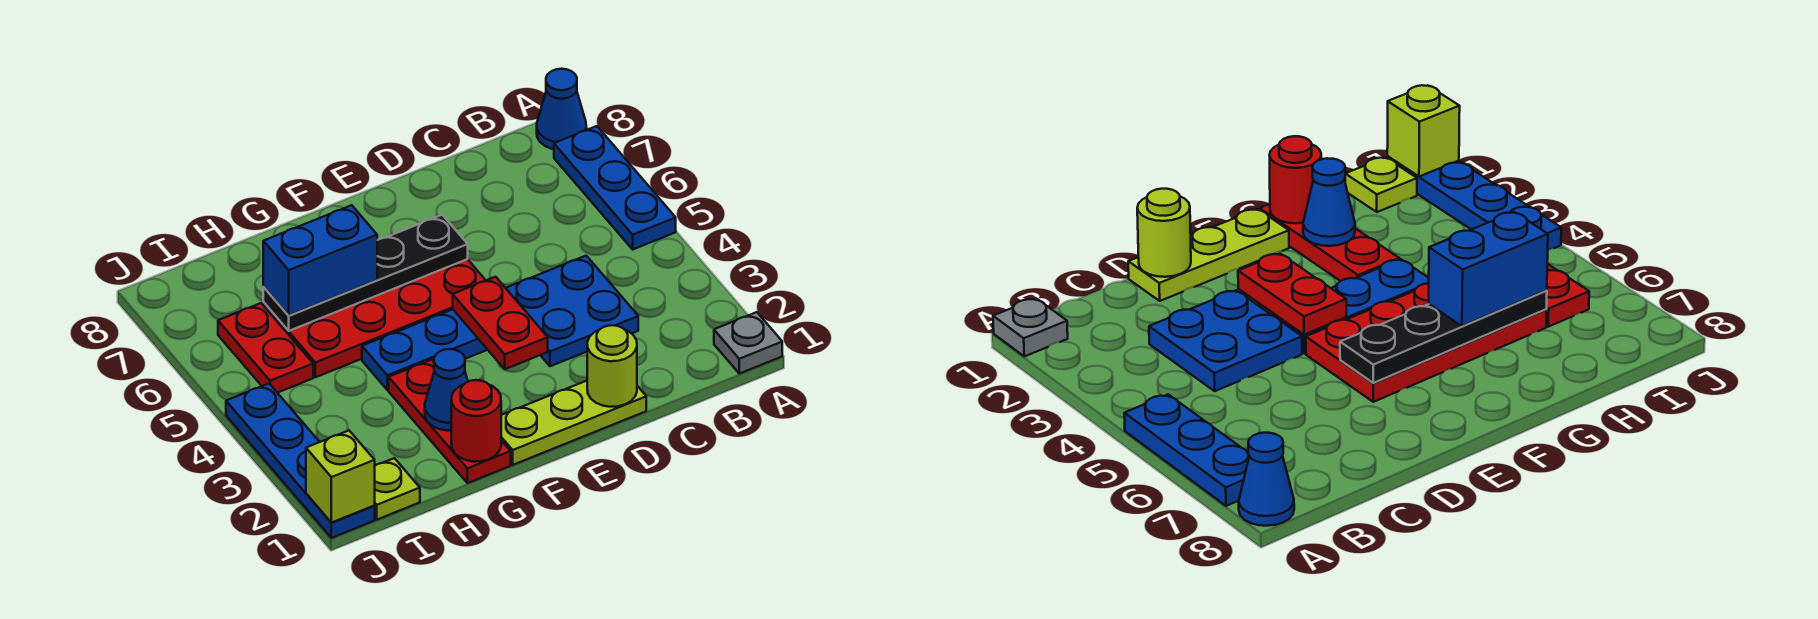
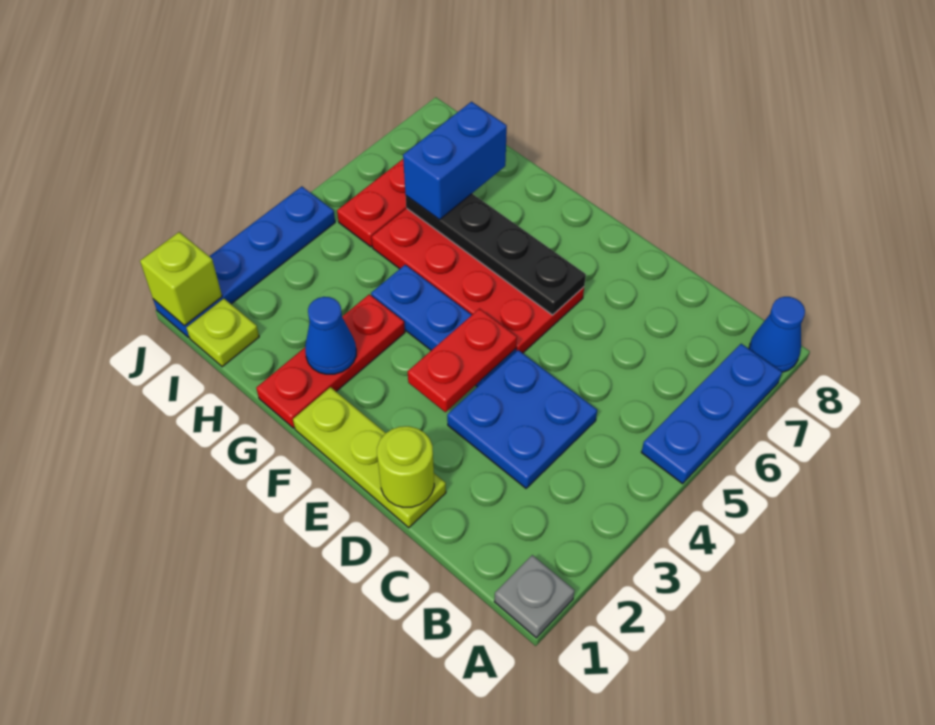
red round brick G1 level 2 -> none
blue brick G6:H6 level 3 -> blue brick H6:H7 level 3

